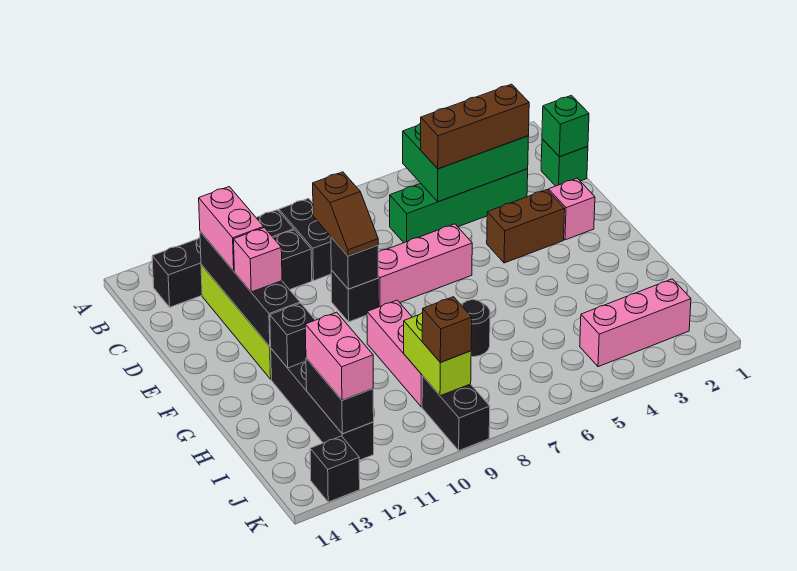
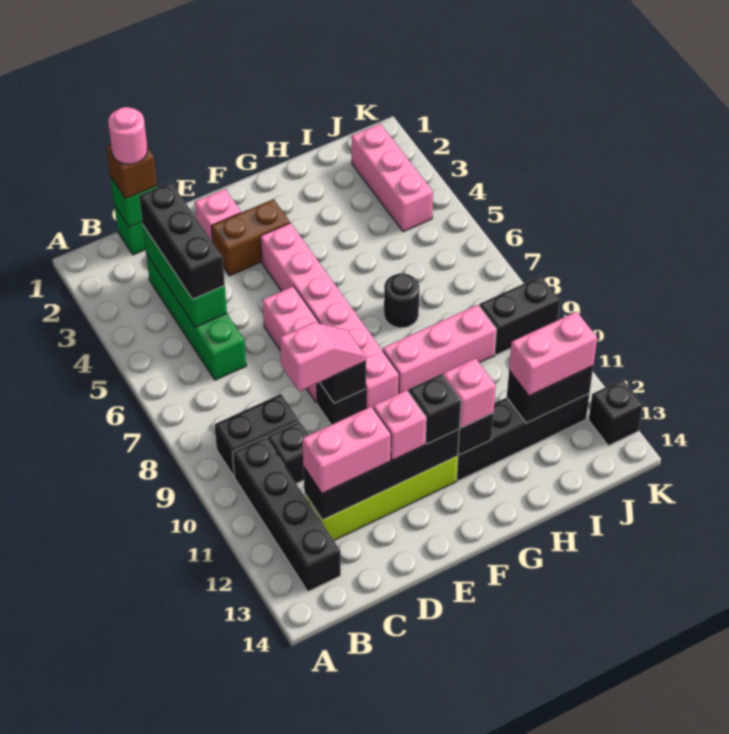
green brick B3:C5 level 2 -> green brick C3:C5 level 2
none -> pink round brick C1 level 4
brown brick C3:C5 level 3 -> black brick C3:C5 level 3
brown slope D9:E9 level 3 top D -> pink slope D9:E9 level 3 top D
brown brick E3:E4 level 1 -> brown brick E3:F3 level 1
none -> pink brick F4:F9 level 1
none -> black brick F12 level 3
none -> pink brick G12 level 3
lime brick I9:J9 level 2 -> none
brown brick J9 level 3 -> brown brick C1 level 3

